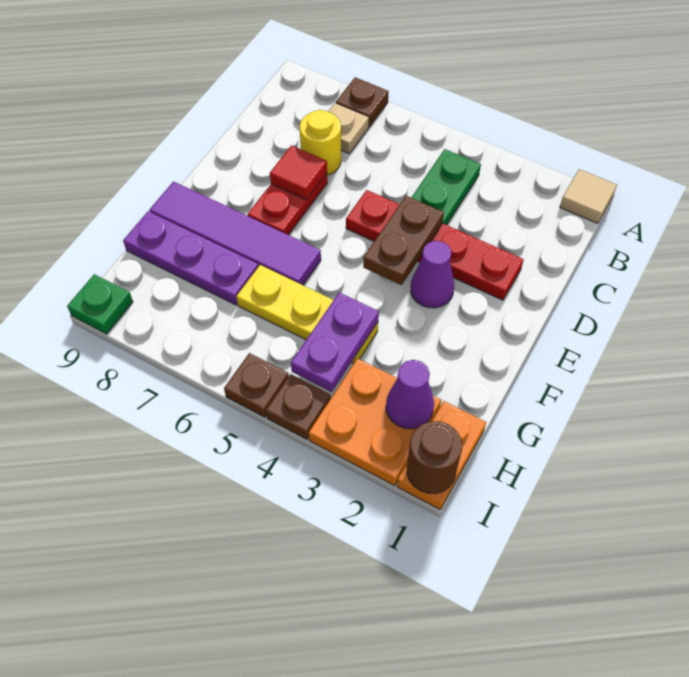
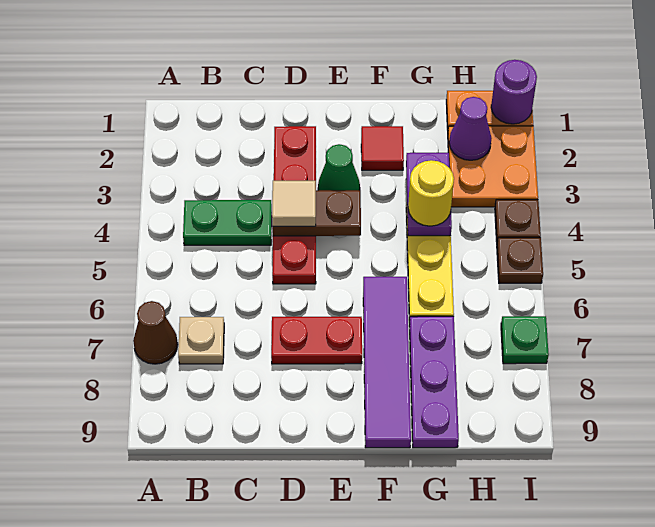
tan tile A1 level 1 -> tan tile D4 level 3
brown plate A7 level 1 -> brown cone A7 level 1
yellow round brick C7 level 1 -> yellow round brick G4 level 3
red tile D7 level 2 -> red tile F2 level 1
purple cone E3 level 1 -> green cone E3 level 1
purple plate G4:H4 level 2 -> purple plate G3:G4 level 2
brown round brick I1 level 2 -> purple round brick I1 level 2
green plate I9 level 1 -> green plate I7 level 1

